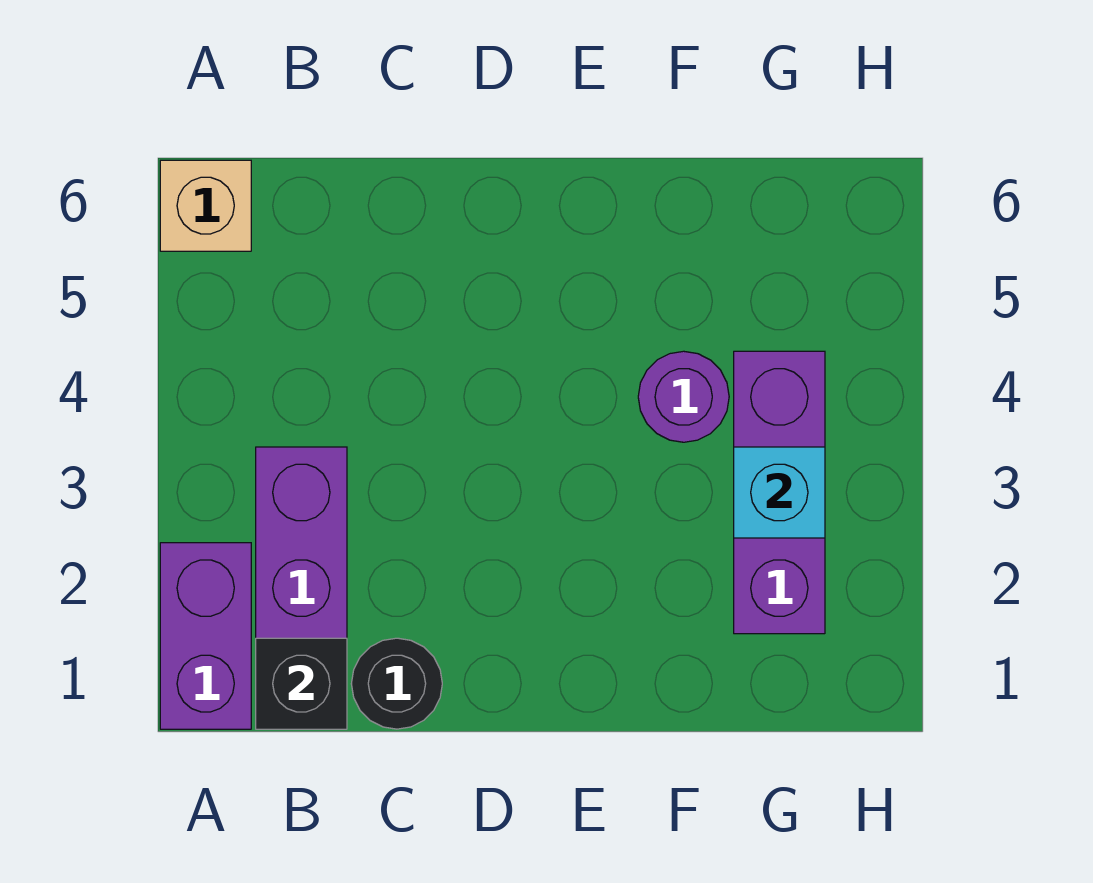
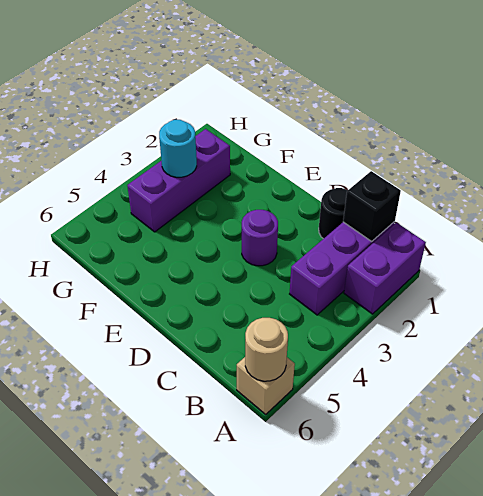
none -> tan round brick A6 level 2
purple round brick F4 level 1 -> purple round brick D3 level 1
cyan brick G3 level 2 -> cyan round brick G3 level 2

